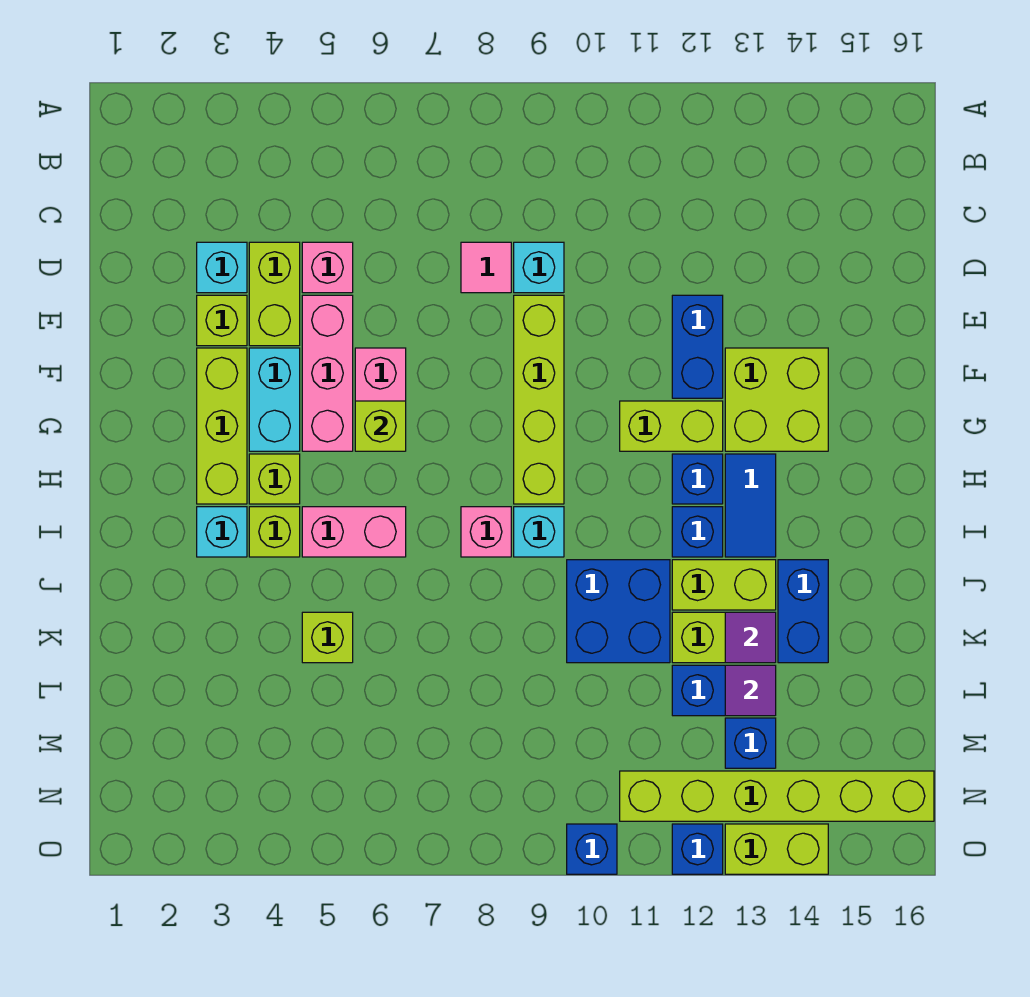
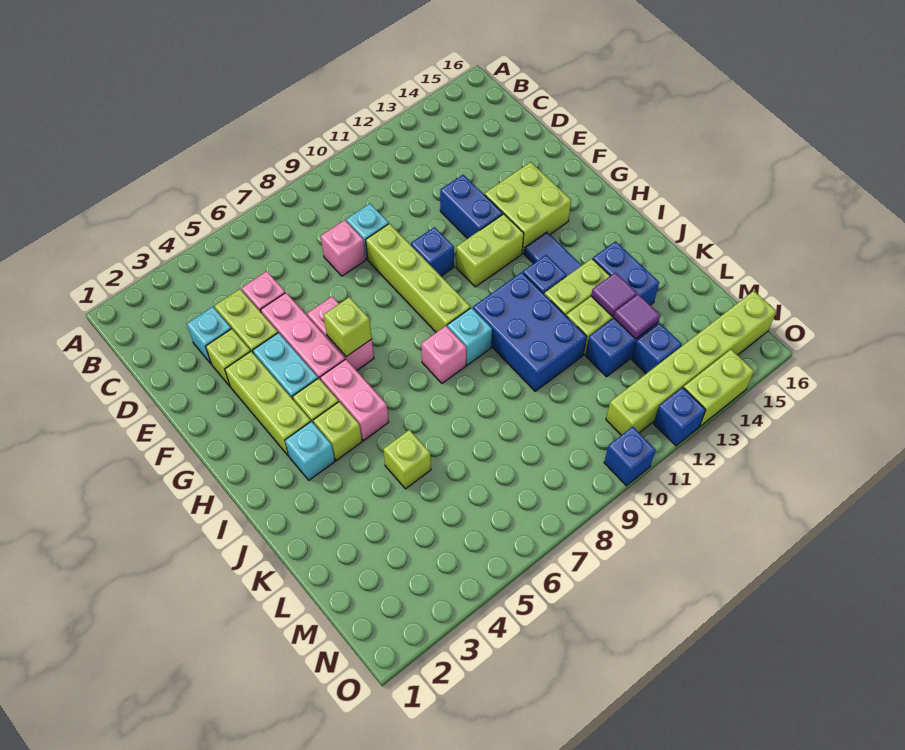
pink tile D8 level 1 -> pink brick D8 level 1
blue brick H12 level 1 -> blue brick F10 level 1
pink brick I5:I6 level 1 -> pink brick H5:I5 level 1
blue brick J10:K11 level 1 -> blue brick I10:K11 level 1

